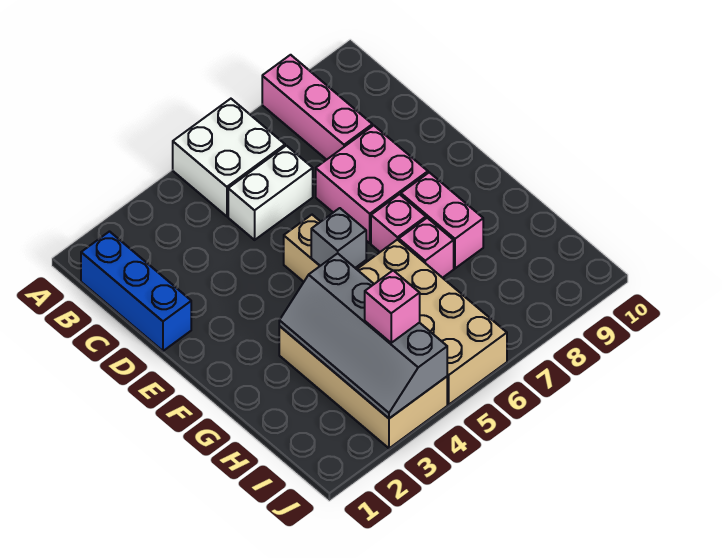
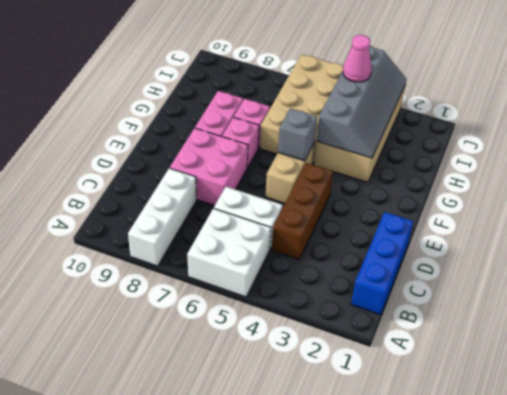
pink brick A8:C8 level 1 -> white brick A8:C8 level 1
none -> brown brick C4:E4 level 1
pink brick I4 level 3 -> pink cone I4 level 3

